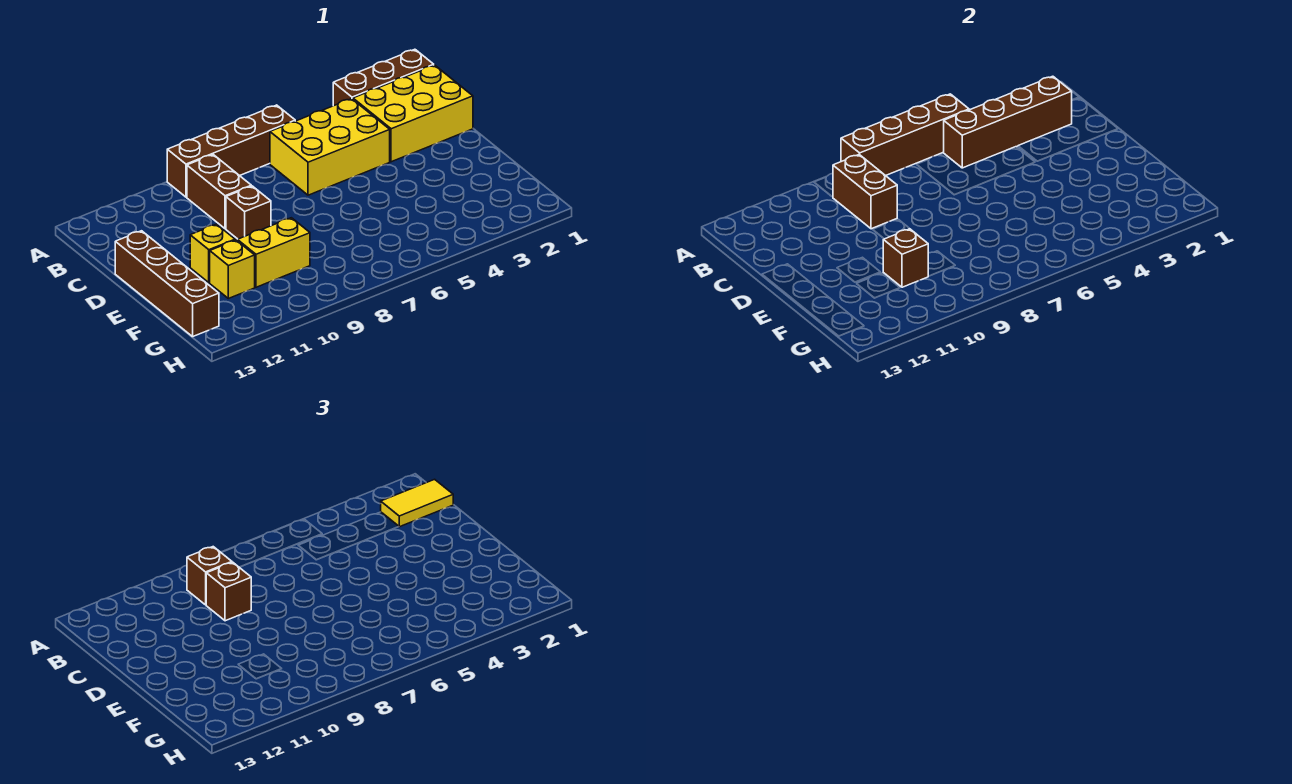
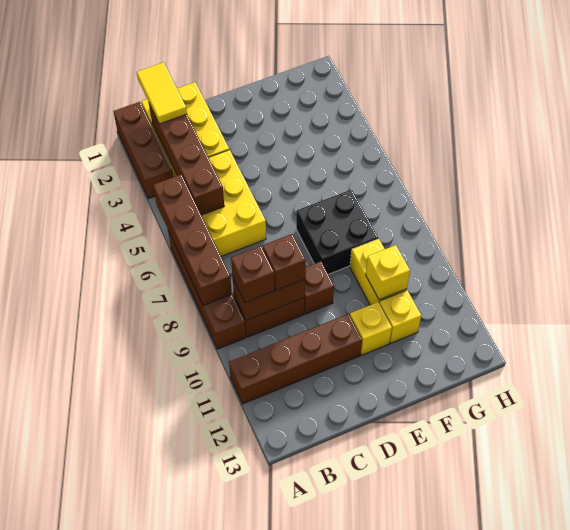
brown brick D13:G13 level 1 -> brown brick A11:D11 level 1
none -> black brick E7:F8 level 1
brown brick F10 level 2 -> yellow brick F10 level 2

